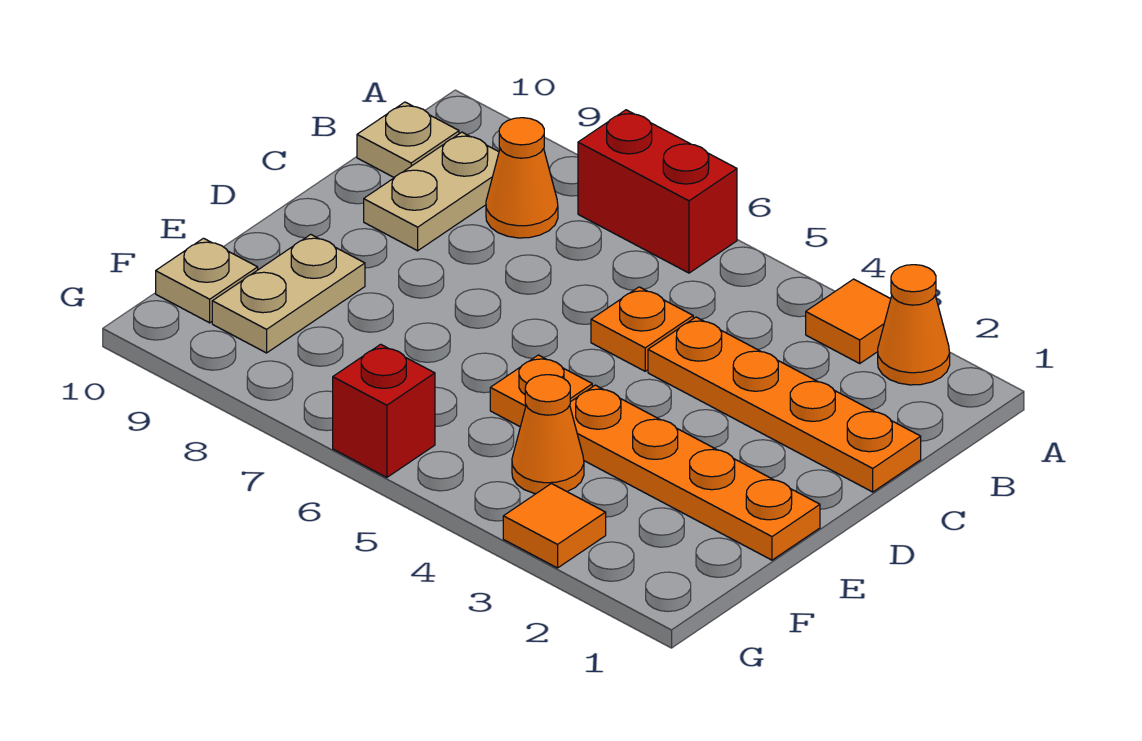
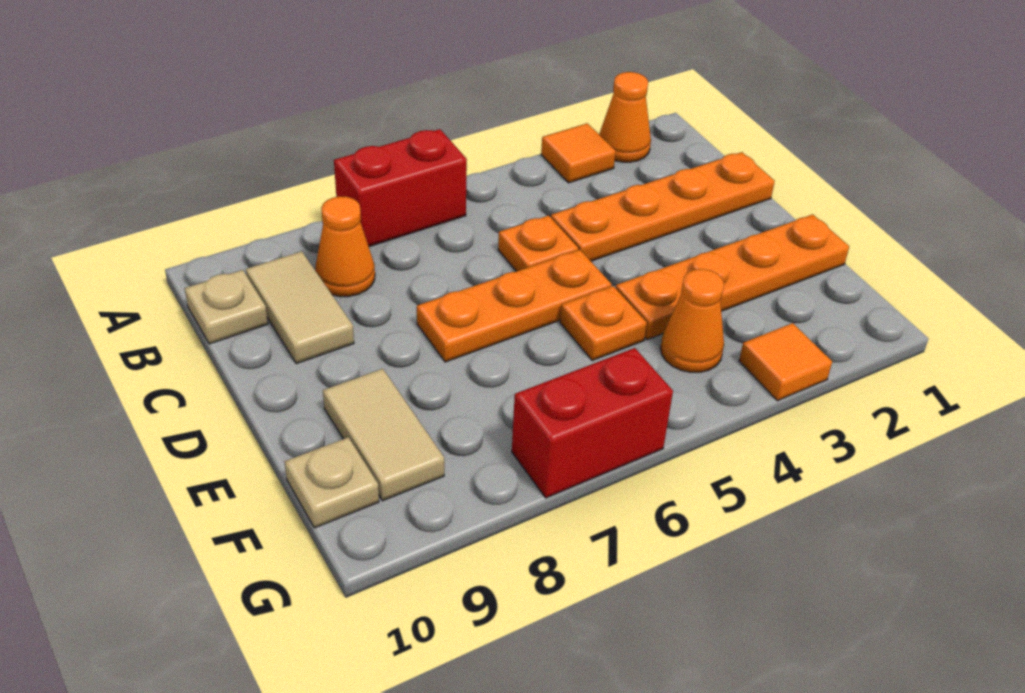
tan plate B9:C9 level 1 -> tan tile B9:C9 level 1
none -> orange plate D5:D7 level 1
tan plate E9:F9 level 1 -> tan tile E9:F9 level 1
red brick G6 level 1 -> red brick G6:G7 level 1

